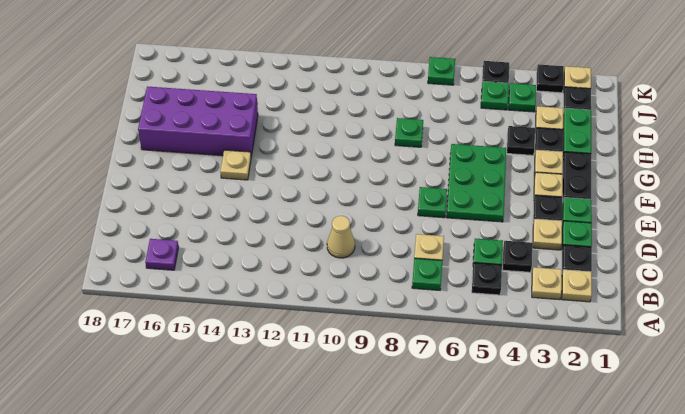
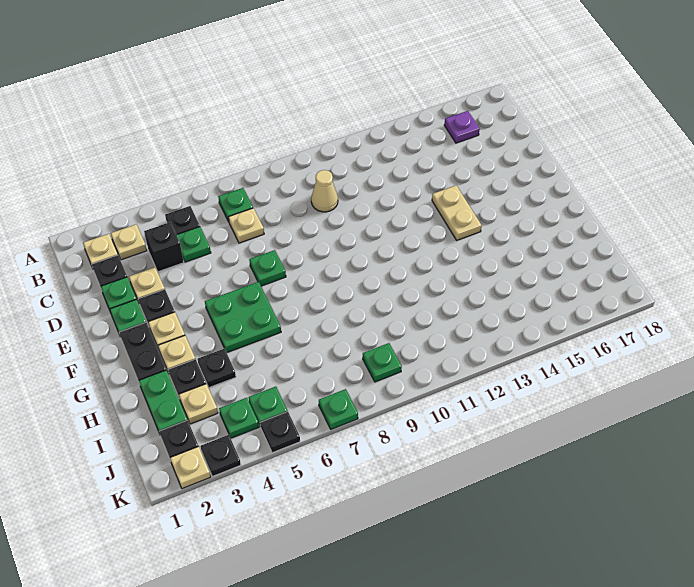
black plate C4 level 1 -> black brick C4 level 1
green plate E5:G6 level 1 -> green plate F5:G6 level 1
tan plate F14 level 1 -> tan plate E14:F14 level 1
purple brick G14:H17 level 1 -> none
green plate H8 level 1 -> green plate J9 level 1

